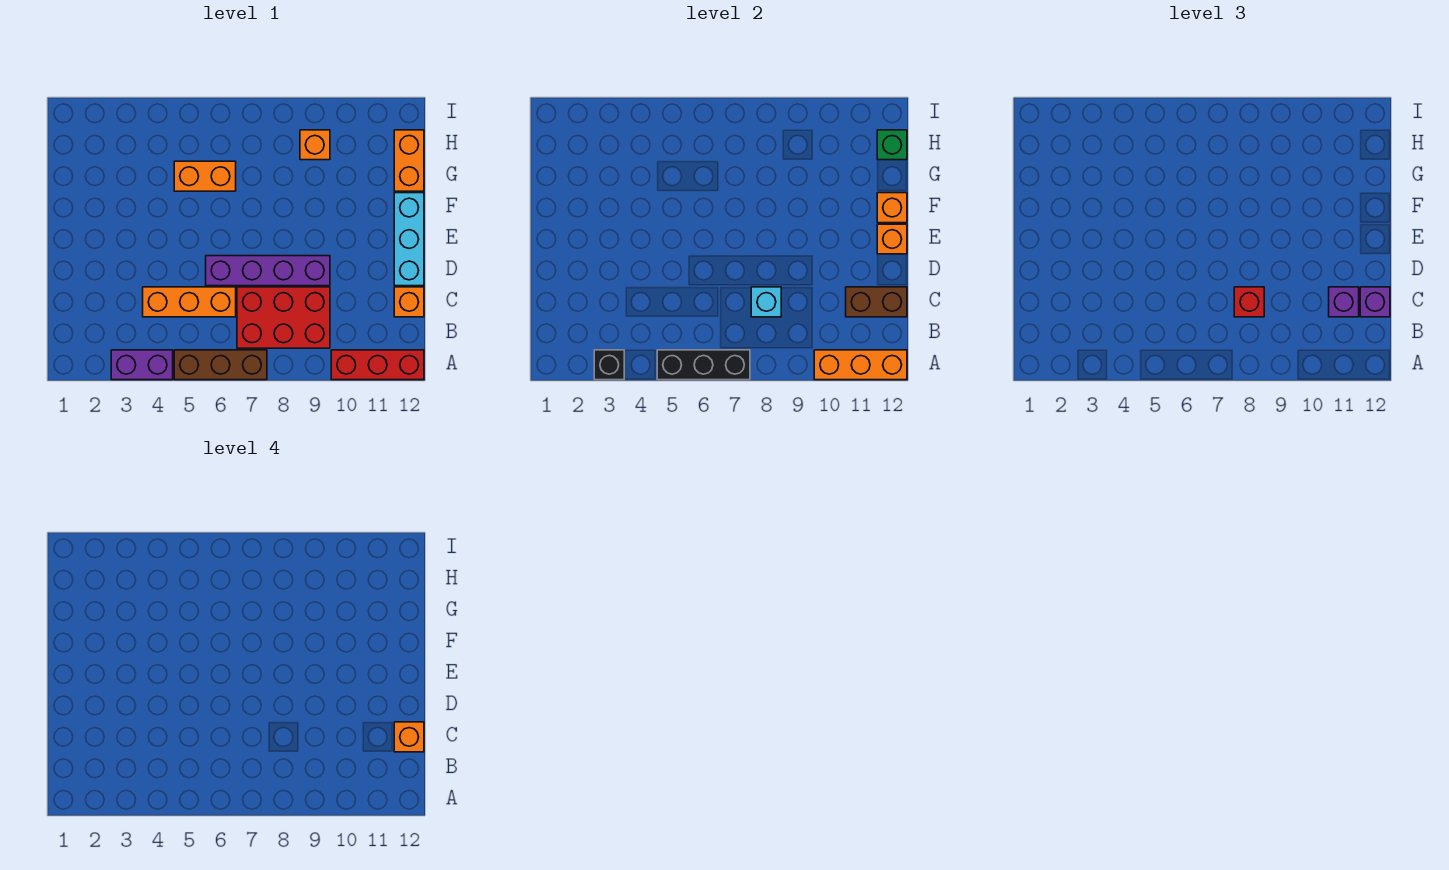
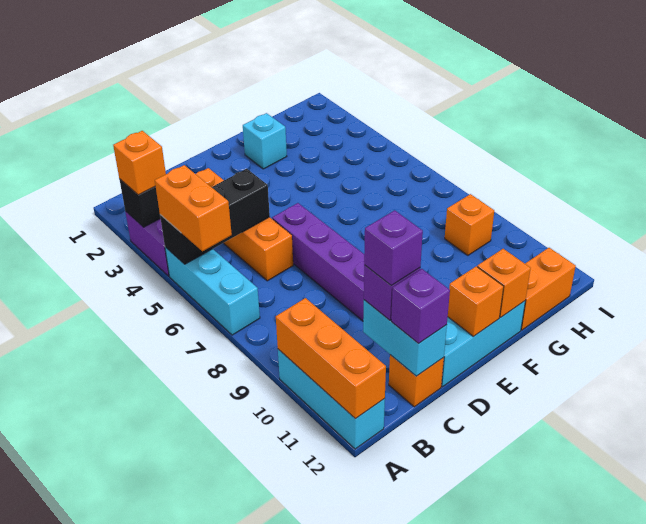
brown brick A5:A7 level 1 -> cyan brick A5:A7 level 1
black brick A5:A7 level 2 -> black brick A5:C5 level 2
red brick A10:A12 level 1 -> cyan brick A10:A12 level 1
red brick B7:C9 level 1 -> none
orange brick C4:C6 level 1 -> orange brick C3:C6 level 1
cyan brick C8 level 2 -> cyan brick F2 level 1
red brick C8 level 3 -> none
brown brick C11:C12 level 2 -> cyan brick C11:C12 level 2
none -> purple brick C11 level 4
orange brick C12 level 4 -> orange brick A3 level 3
orange brick G5:G6 level 1 -> orange brick A5:A6 level 3
green brick H12 level 2 -> none

